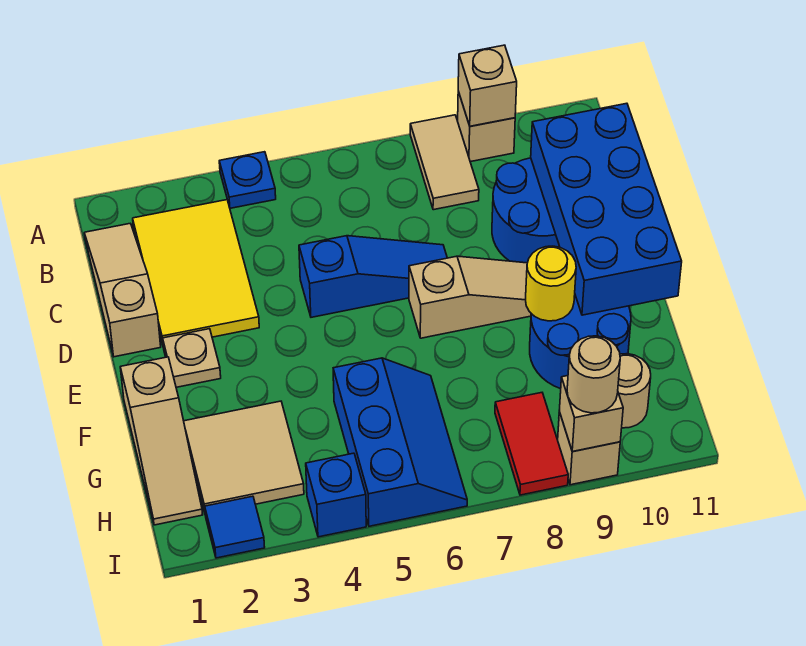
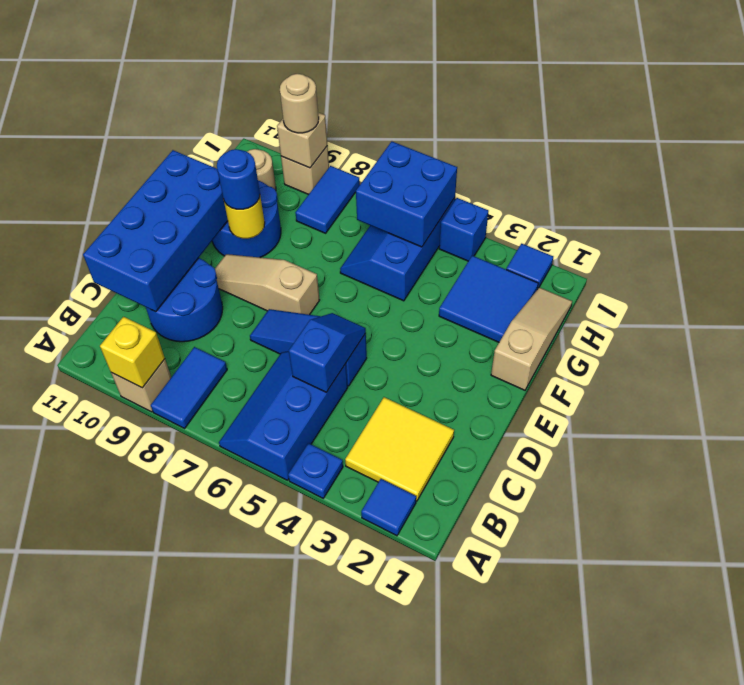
none -> blue tile A2 level 1
none -> blue slope A5:C6 level 1 top 5
tan tile A8:B8 level 1 -> blue tile A8:B8 level 1
tan brick A9 level 2 -> yellow brick A9 level 2
tan slope B1:D1 level 1 top D -> none
yellow tile B2:D3 level 1 -> yellow tile B2:C3 level 1
none -> blue slope C5:D5 level 2 top C
tan plate E2 level 1 -> none
none -> blue round brick F9 level 3
tan tile G2:H3 level 1 -> blue tile G2:H3 level 1
none -> blue brick H5:I6 level 2
red tile H8:I8 level 1 -> blue tile H8:I8 level 1

